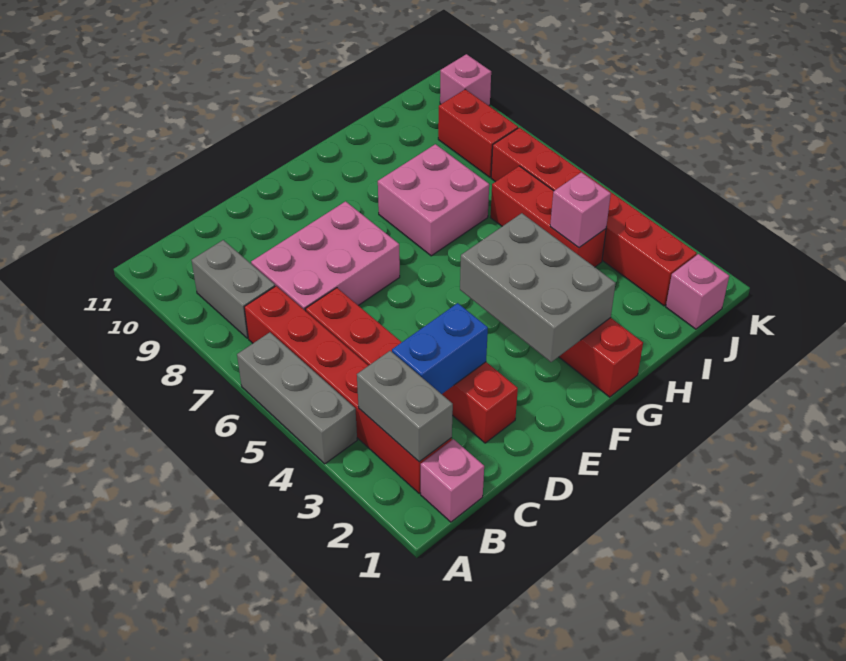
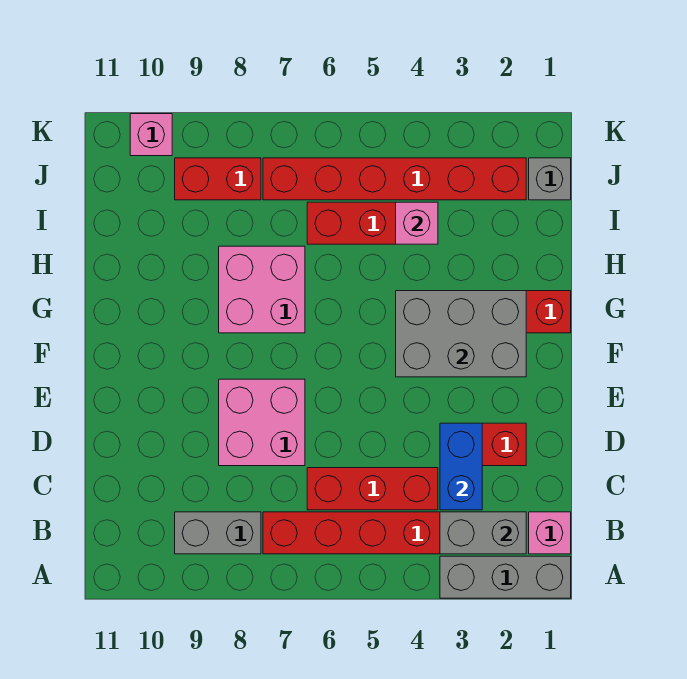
grey brick A4:A6 level 1 -> grey brick A1:A3 level 1
pink brick C7:E8 level 1 -> pink brick D7:E8 level 1
pink brick J1 level 1 -> grey brick J1 level 1

